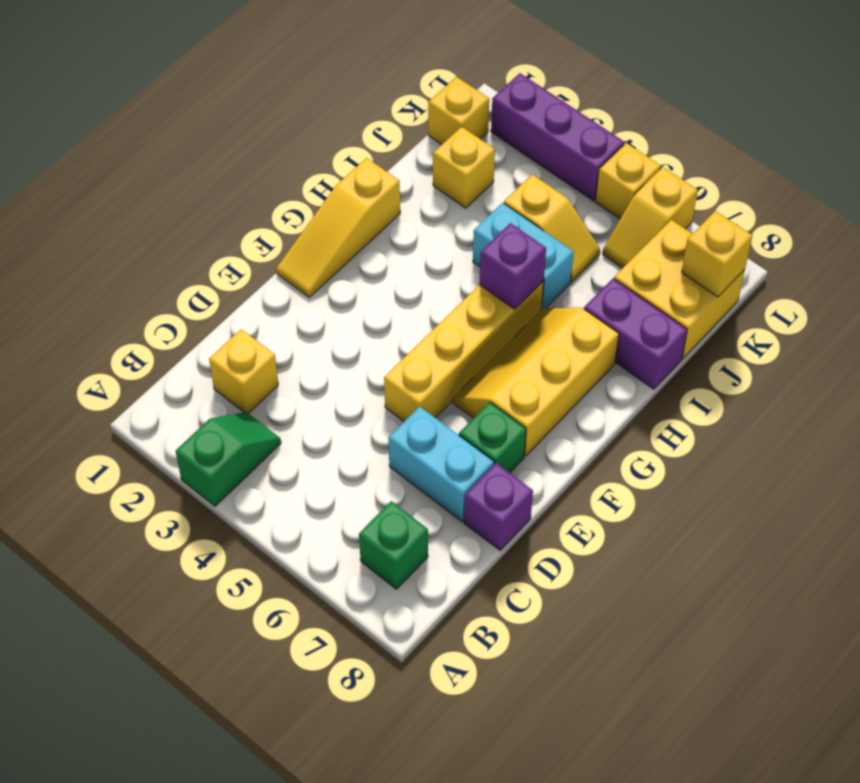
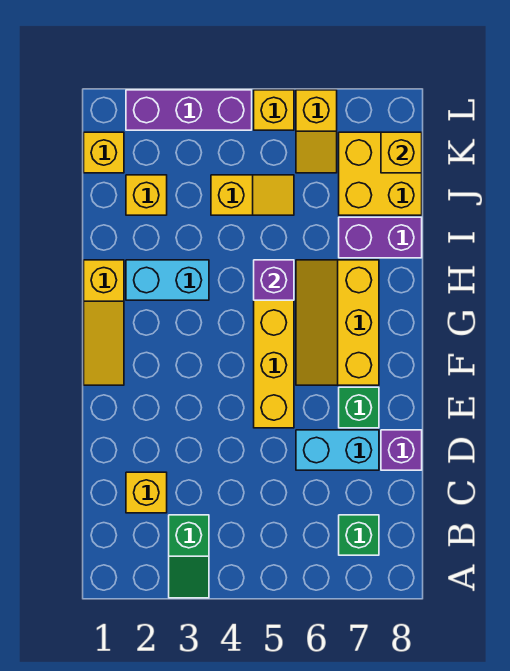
green slope A3:B3 level 1 top A -> green slope A3:B3 level 1 top B
cyan brick I4:I5 level 1 -> cyan brick H2:H3 level 1

